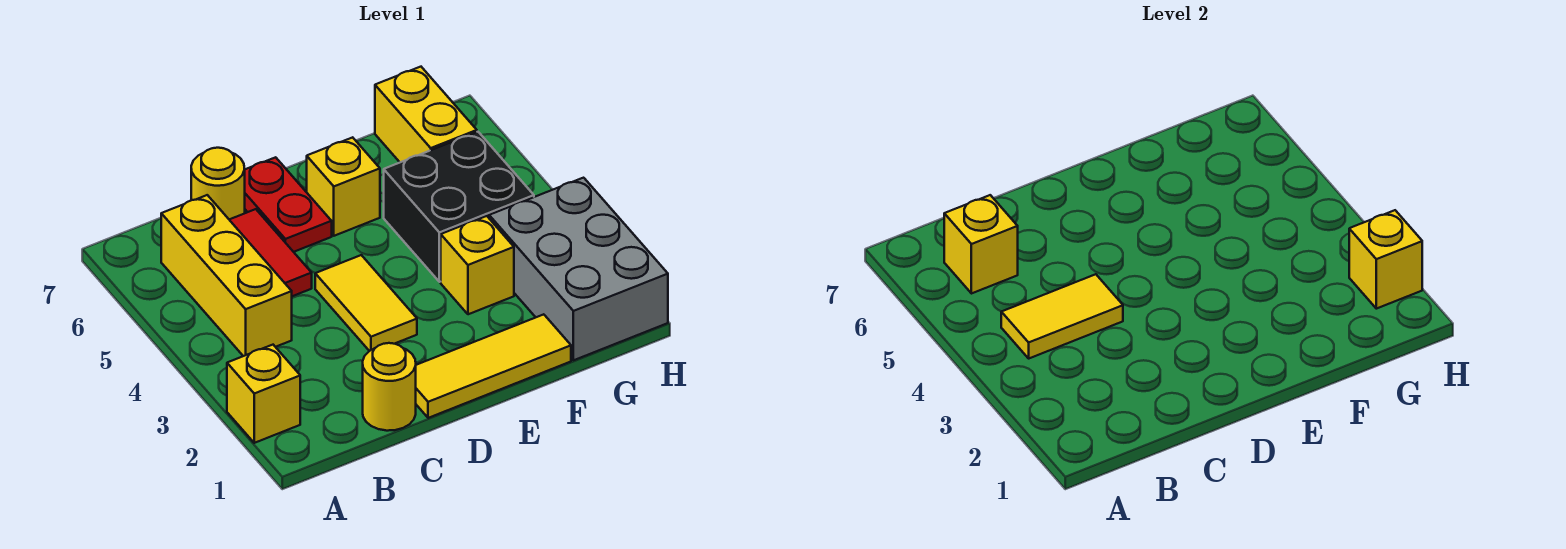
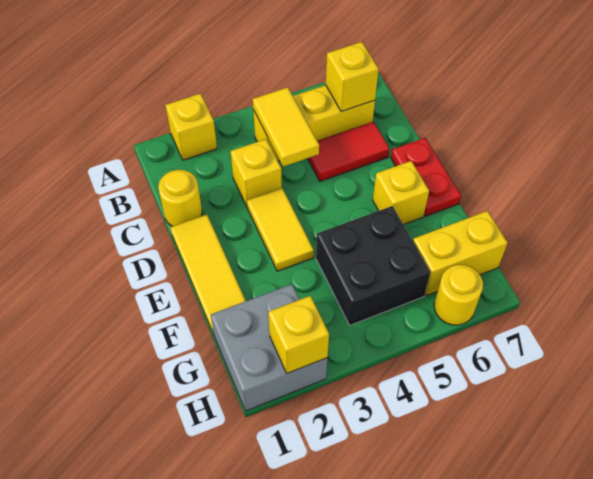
yellow round brick C7 level 1 -> yellow round brick H6 level 1
yellow tile D3:D4 level 1 -> yellow tile D3:E3 level 1
red plate D6:D7 level 1 -> red plate D7:E7 level 1
yellow brick F3 level 1 -> yellow brick C3 level 1
grey brick G1:H3 level 1 -> grey brick G1:H2 level 1

